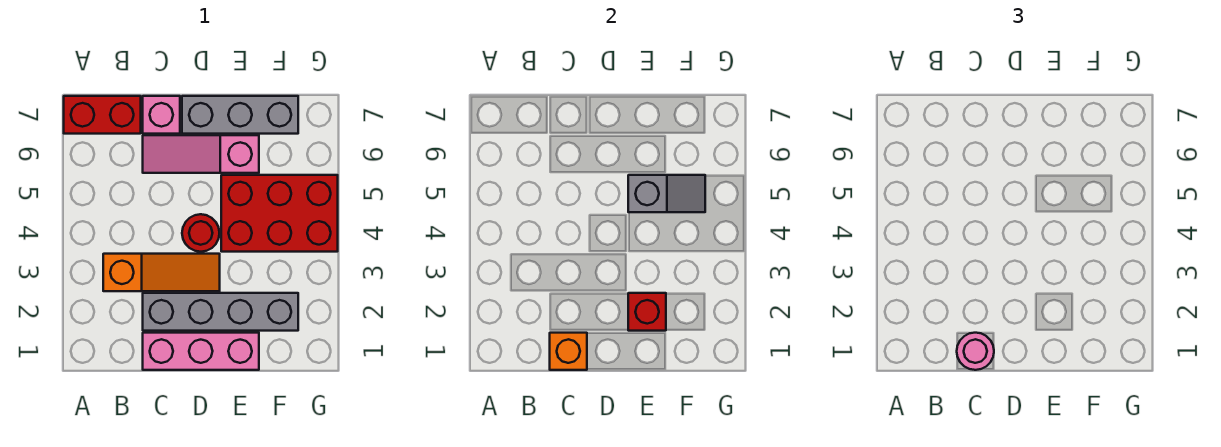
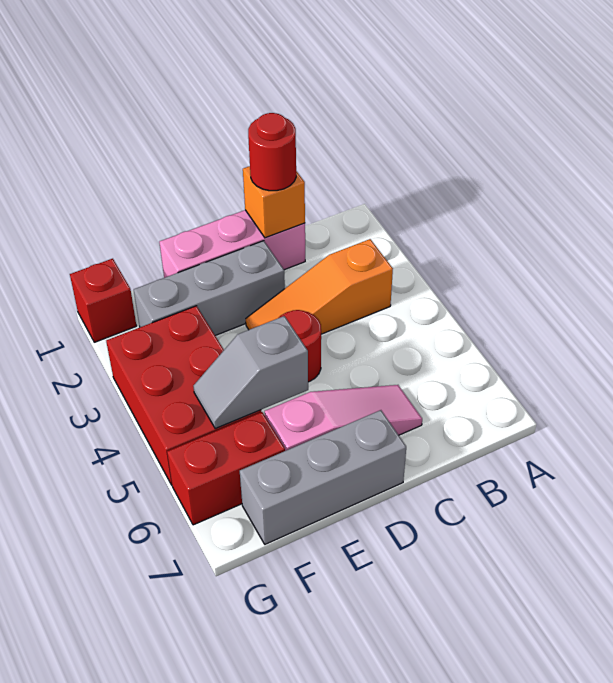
red brick A7:B7 level 1 -> red brick F6:G6 level 1
pink round brick C1 level 3 -> red round brick C1 level 3
grey brick C2:F2 level 1 -> grey brick D2:F2 level 1
pink brick C7 level 1 -> none
red brick E2 level 2 -> red brick G1 level 1
red brick E4:G5 level 1 -> red brick F3:G5 level 1

